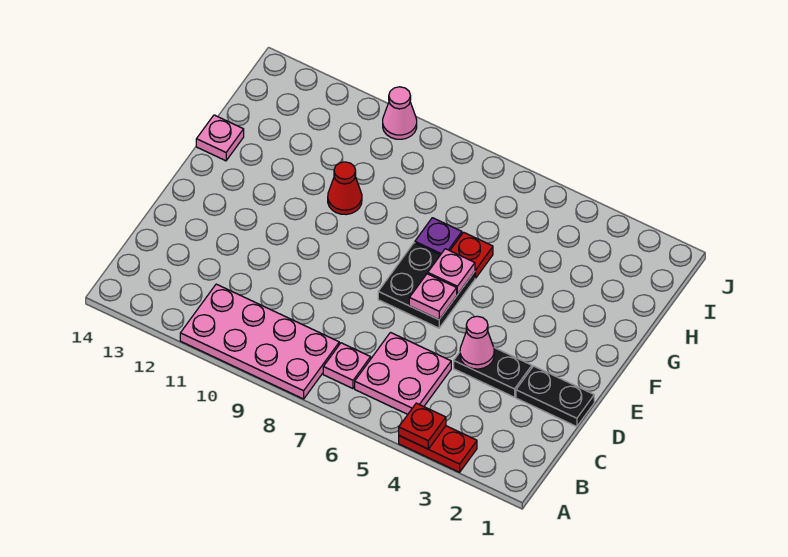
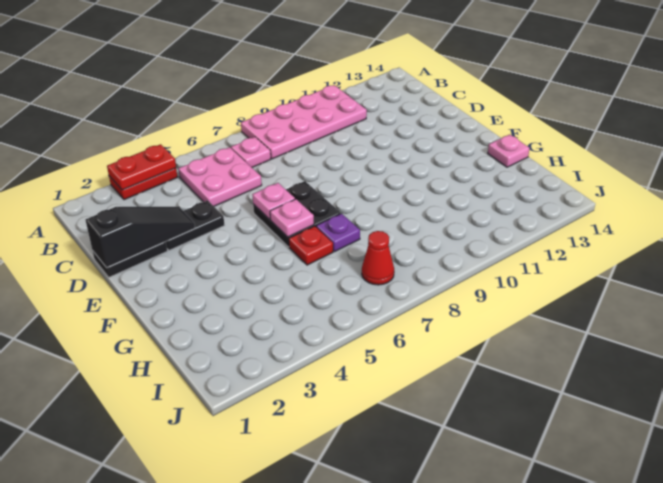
red plate A4 level 2 -> red plate A3:A4 level 2
none -> black slope D1:D3 level 2 top 1
pink cone D4 level 2 -> none
red cone G10 level 1 -> red cone I7 level 1
pink cone J10 level 1 -> none

